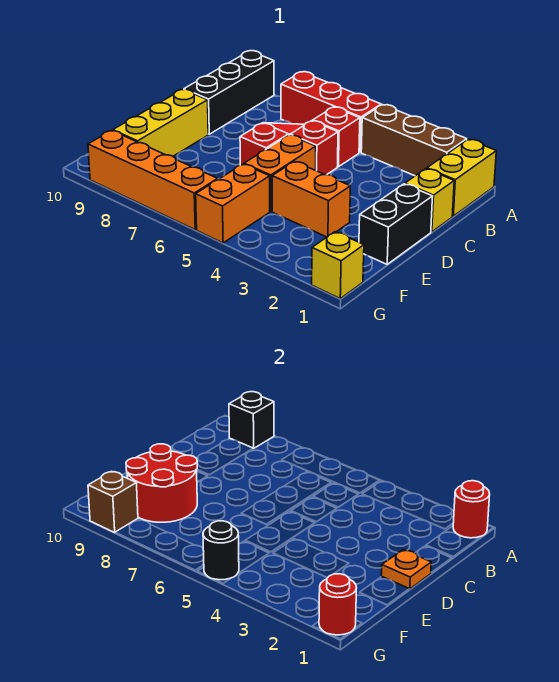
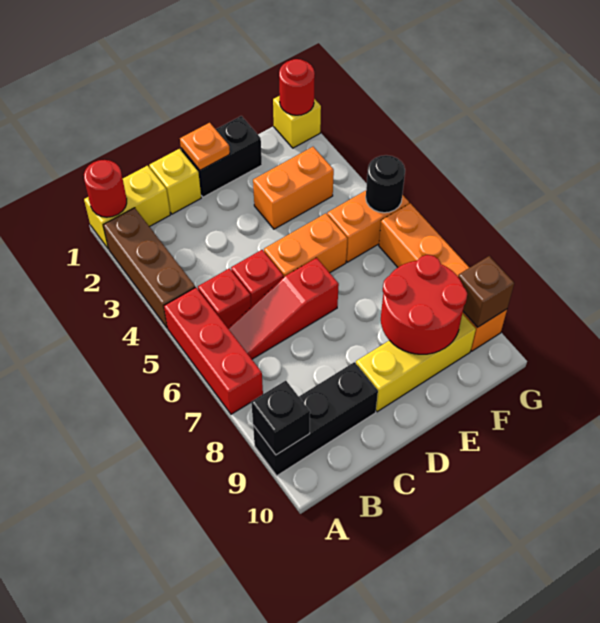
orange brick E3:E4 level 1 -> orange brick E3:F3 level 1

